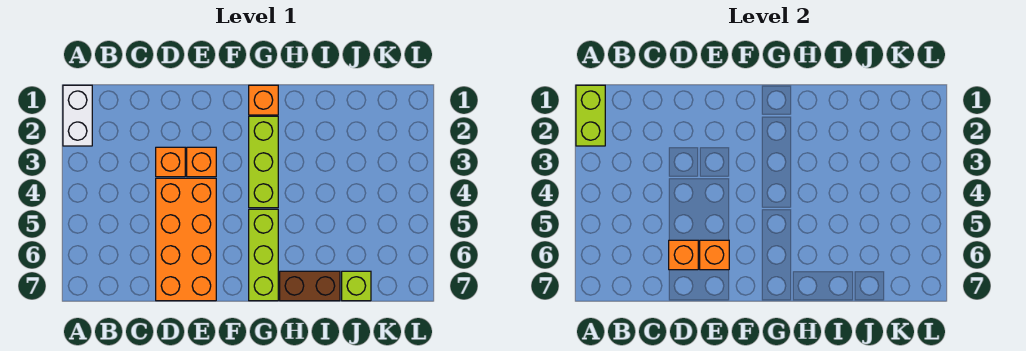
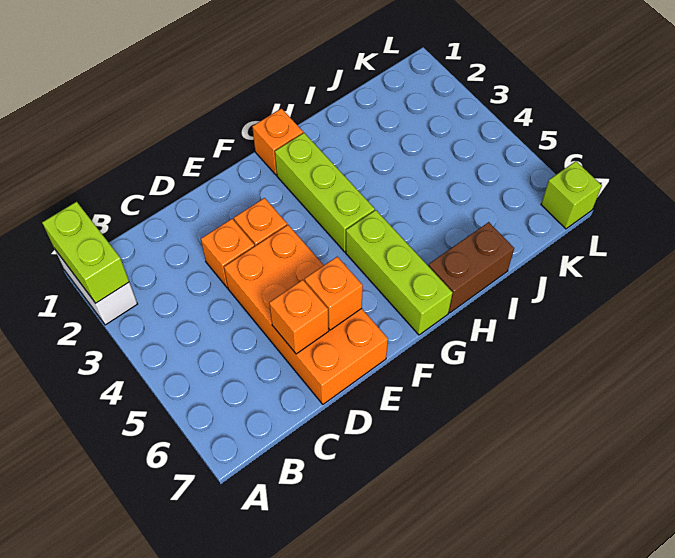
lime brick J7 level 1 -> lime brick L7 level 1

